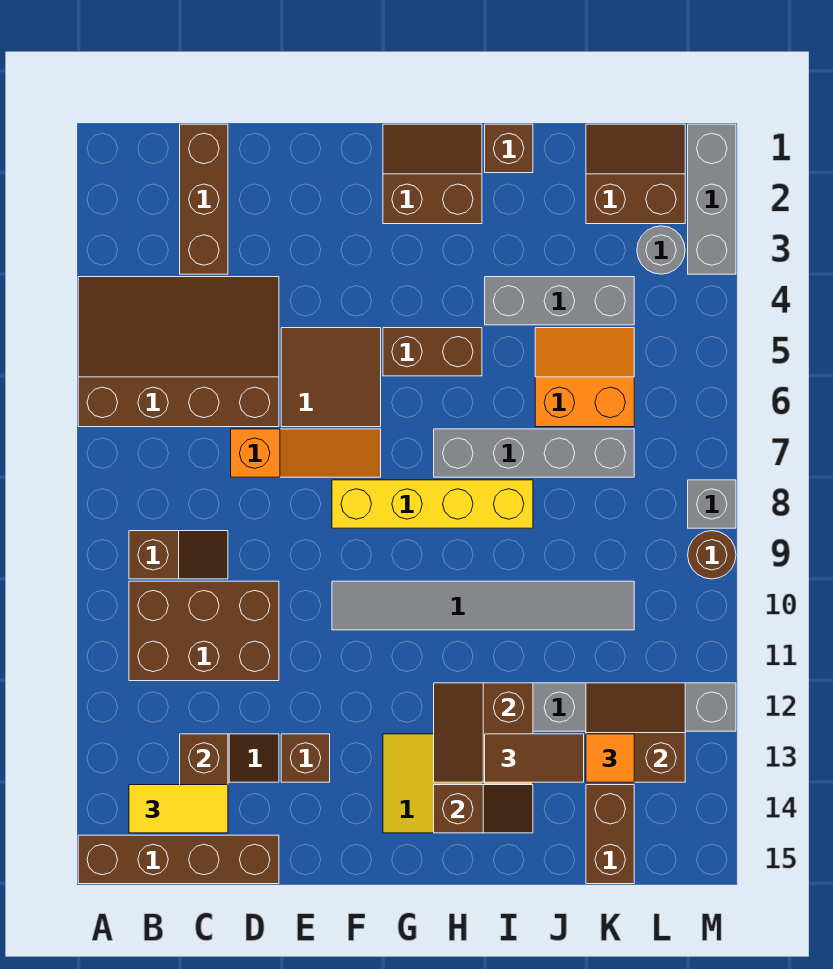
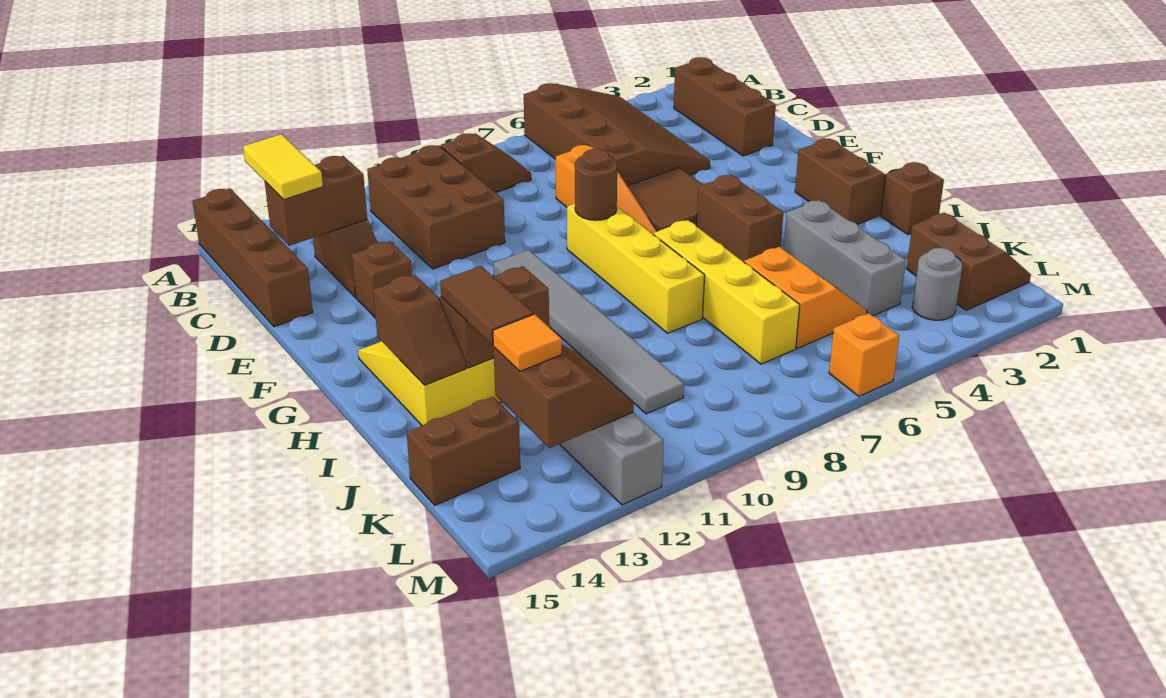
brown slope B9:C9 level 1 top B -> brown slope B8:B9 level 1 top 9
brown brick C1:C3 level 1 -> brown brick B2:D2 level 1
grey brick H7:K7 level 1 -> yellow brick H7:K7 level 1
grey brick M1:M3 level 1 -> none
none -> orange brick M6 level 1
grey brick M8 level 1 -> none
brown round brick M9 level 1 -> brown round brick F8 level 2

